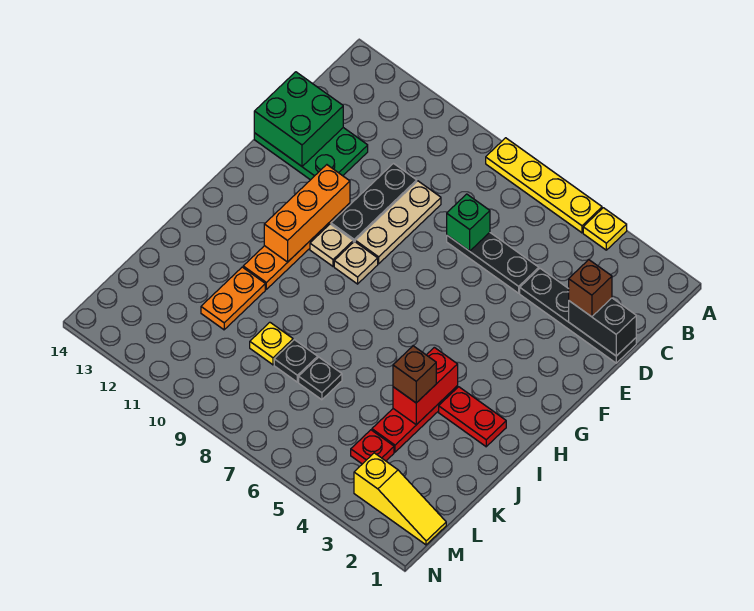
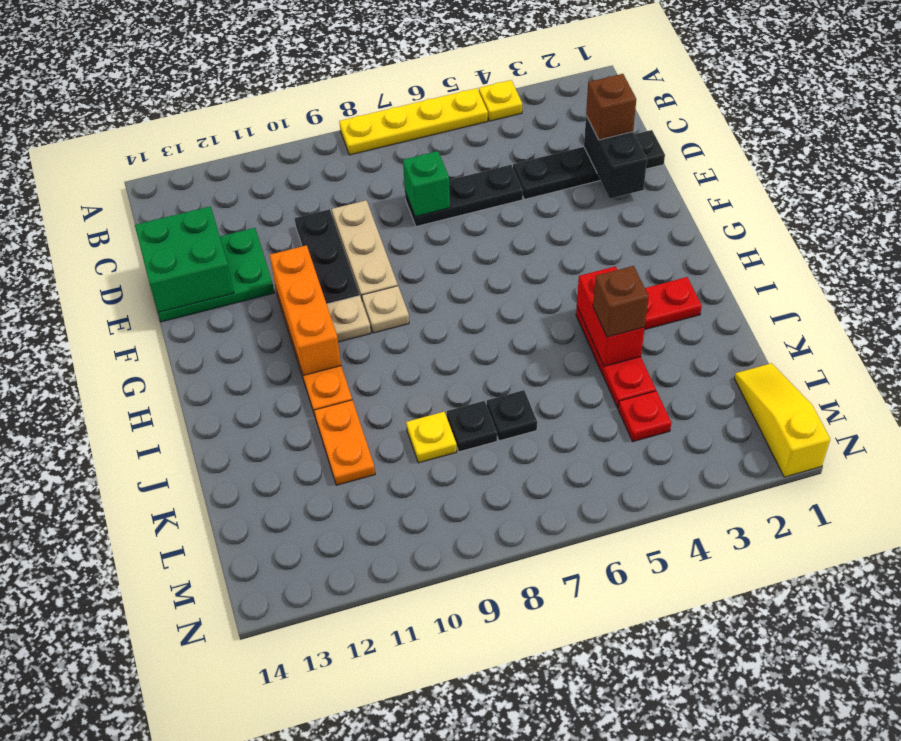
black brick D1:D2 level 2 -> black brick D2:E2 level 2
yellow slope M1:M3 level 1 top 3 -> yellow slope L1:N1 level 1 top N

